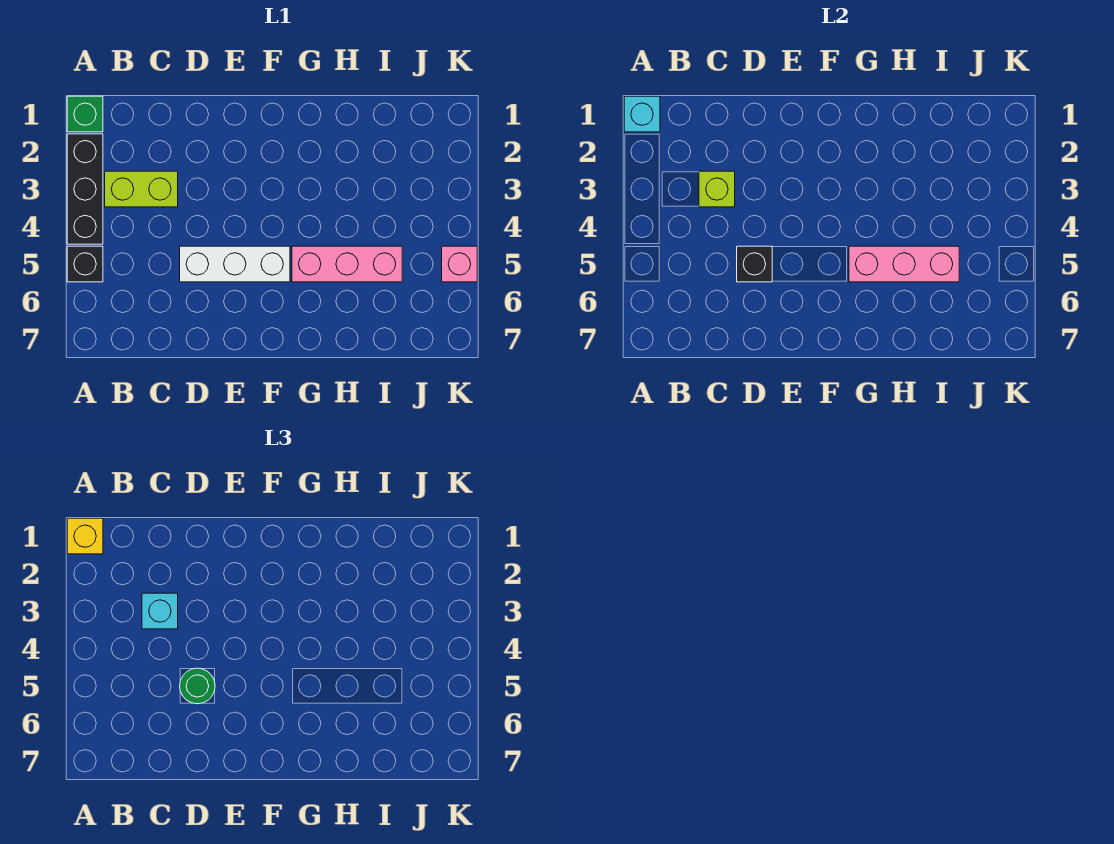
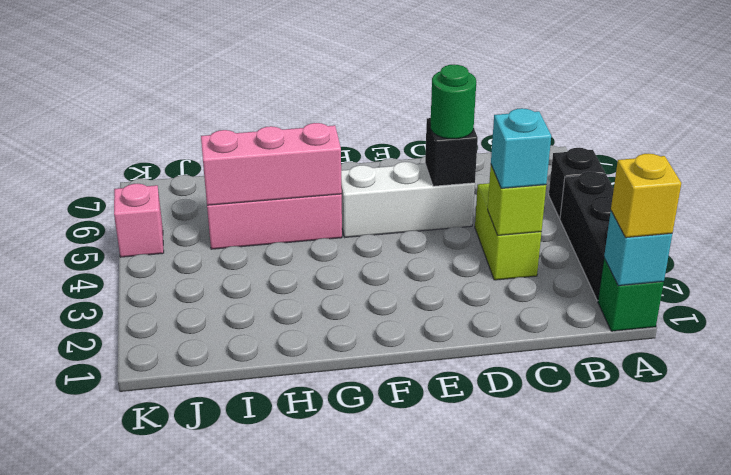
lime brick B3:C3 level 1 -> lime brick C3:C4 level 1

